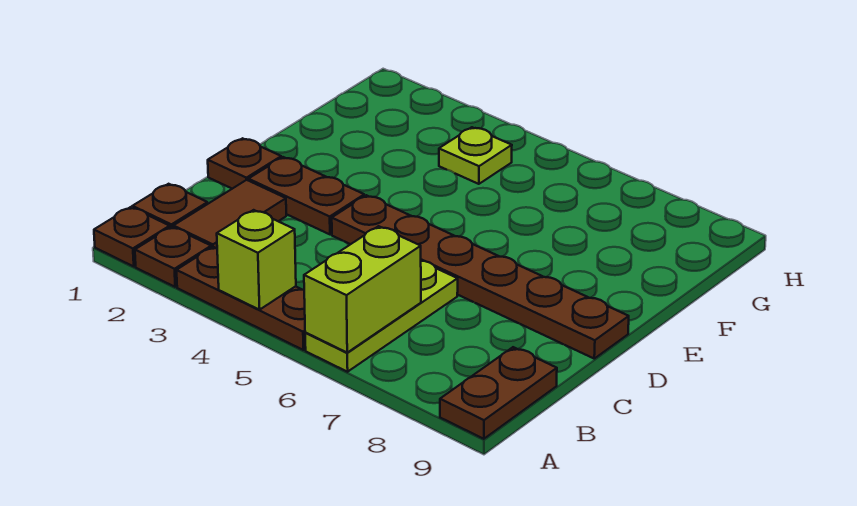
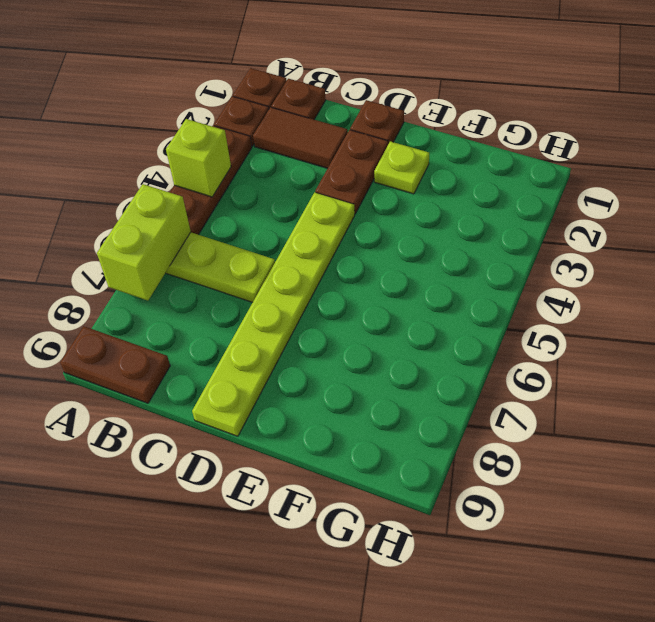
lime brick A6:B6 level 2 -> lime brick A6:A7 level 2
brown plate D4:D9 level 1 -> lime plate D4:D9 level 1
lime plate G4 level 1 -> lime plate E2 level 1

